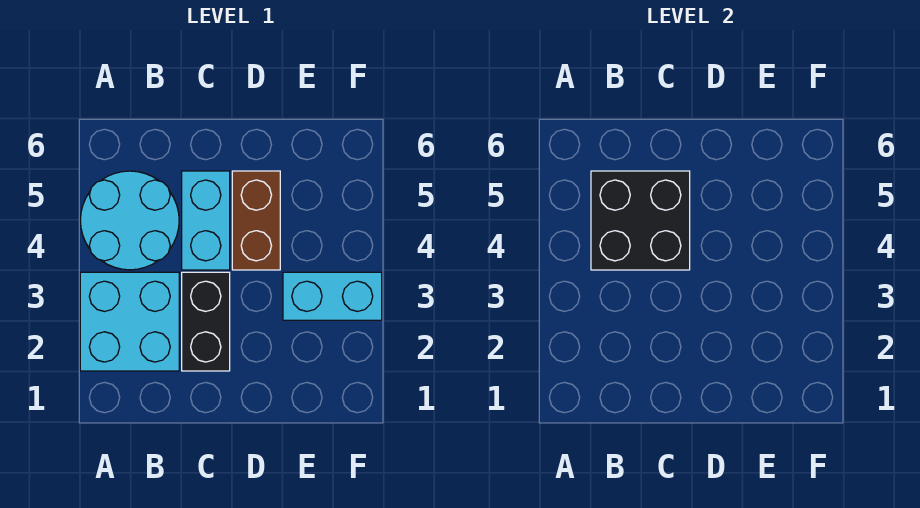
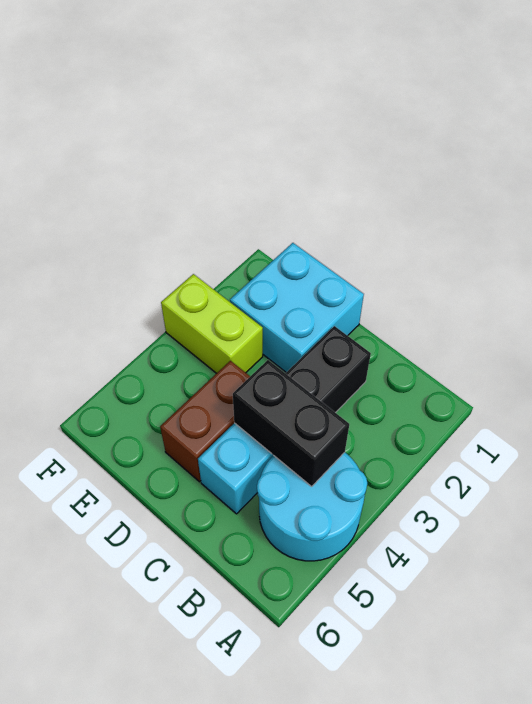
cyan brick A2:B3 level 1 -> cyan brick D1:E2 level 1
black brick B4:C5 level 2 -> black brick B4:C4 level 2
cyan brick E3:F3 level 1 -> lime brick E3:F3 level 1

